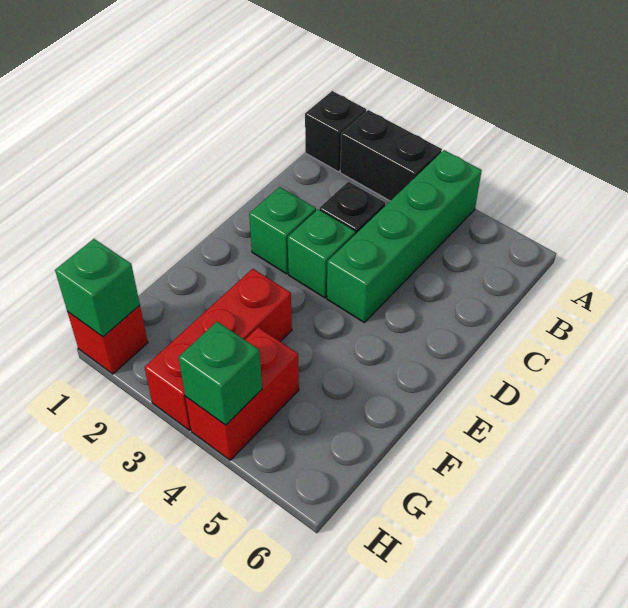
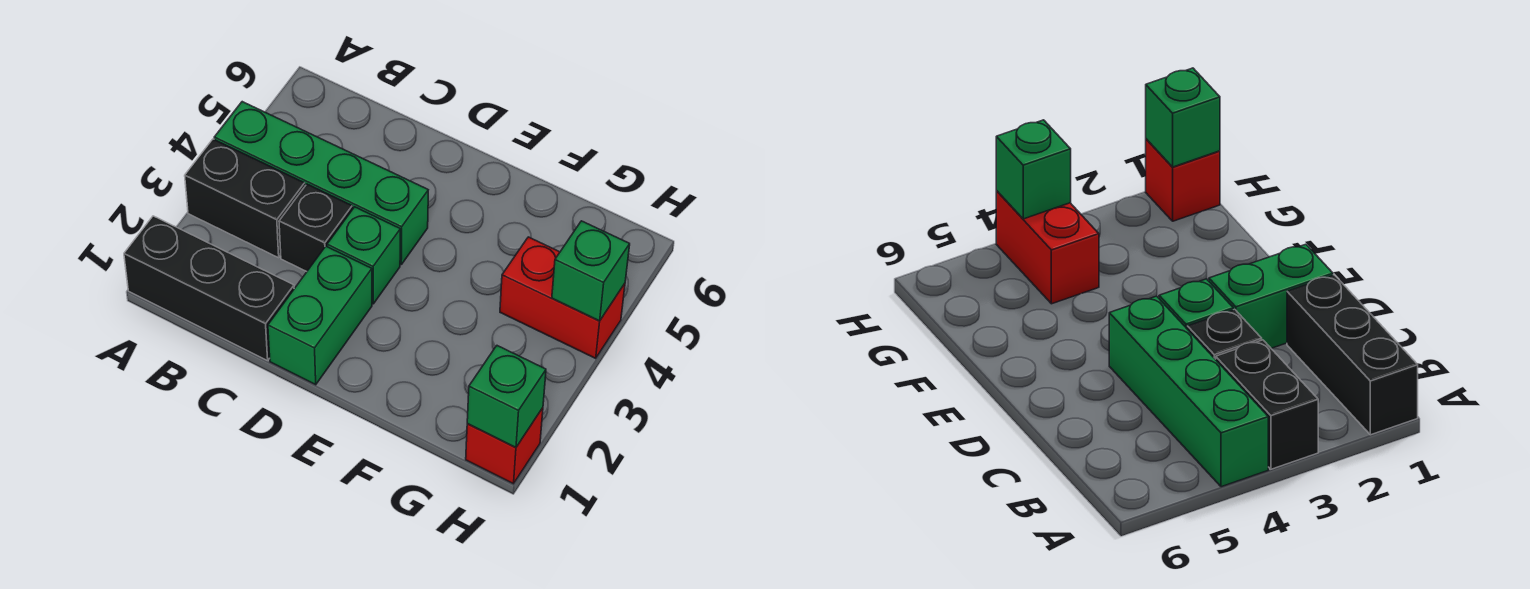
black brick A1 level 1 -> black brick A1:C1 level 1
black brick A2:A3 level 1 -> black brick A3:B3 level 1
green brick D2 level 1 -> green brick D1:D2 level 1
red brick F3:H3 level 1 -> none

